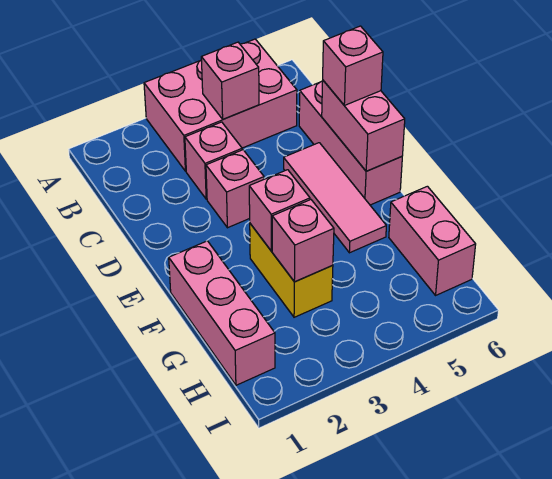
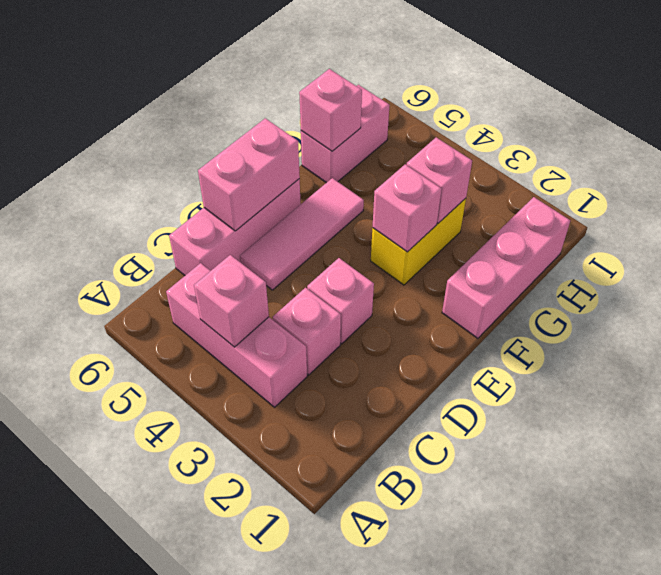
pink brick A3:B5 level 1 -> pink brick B3:B5 level 1
pink brick D6 level 3 -> pink brick G6 level 2

